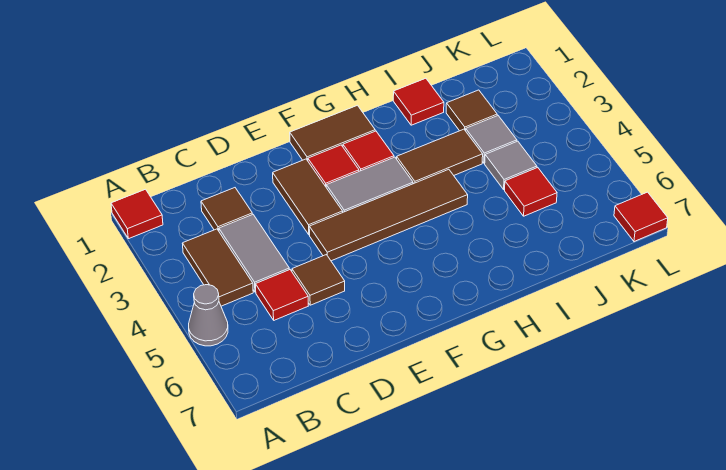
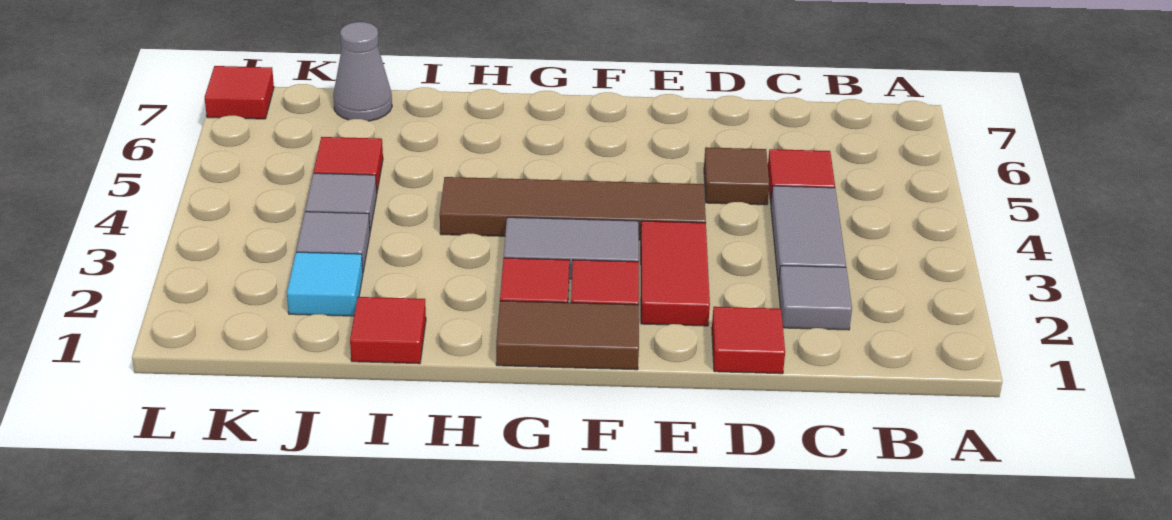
red tile A1 level 1 -> red tile D1 level 1
grey cone A5 level 1 -> grey cone J7 level 1
brown tile B3:B4 level 1 -> none
brown tile C2 level 1 -> grey tile C2 level 1
brown tile E2:E3 level 1 -> red tile E2:E3 level 1
brown tile H3:I3 level 1 -> none
brown tile J2 level 1 -> cyan tile J2 level 1

